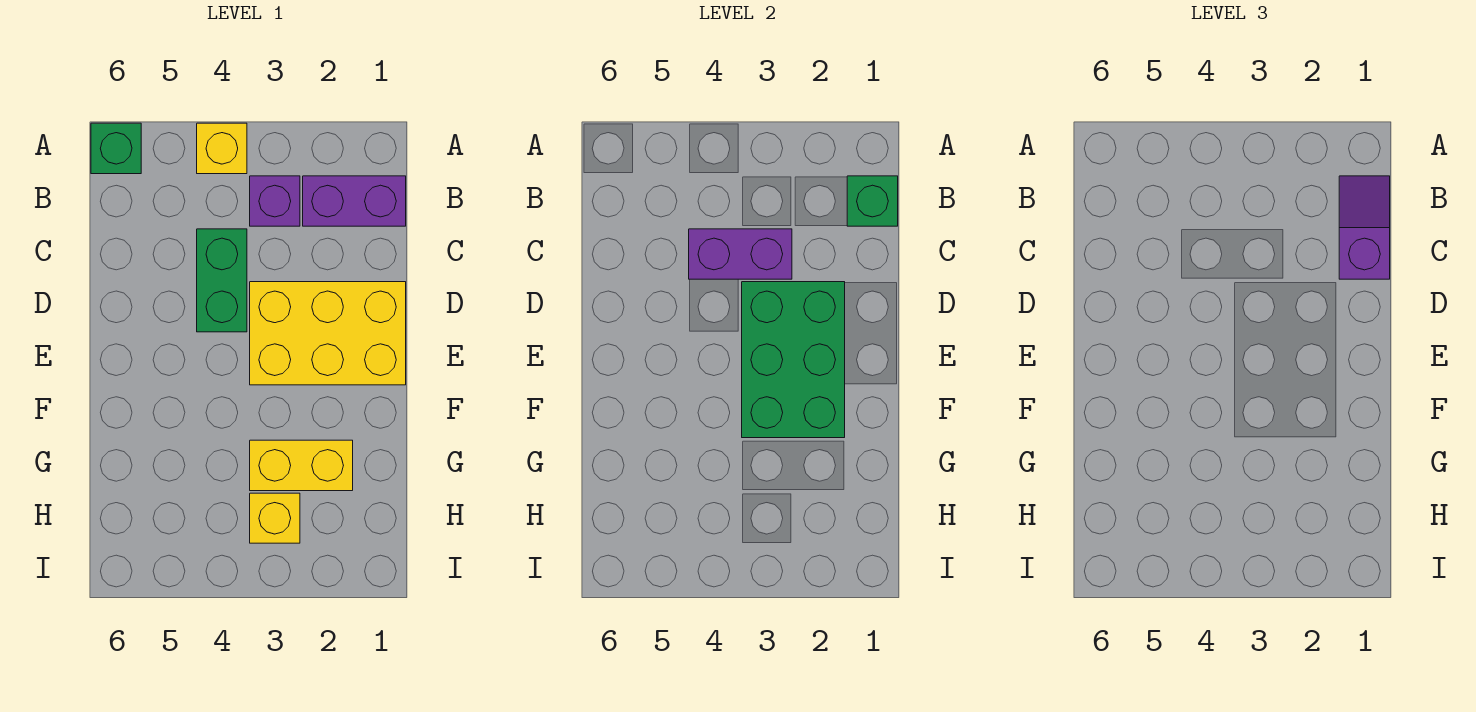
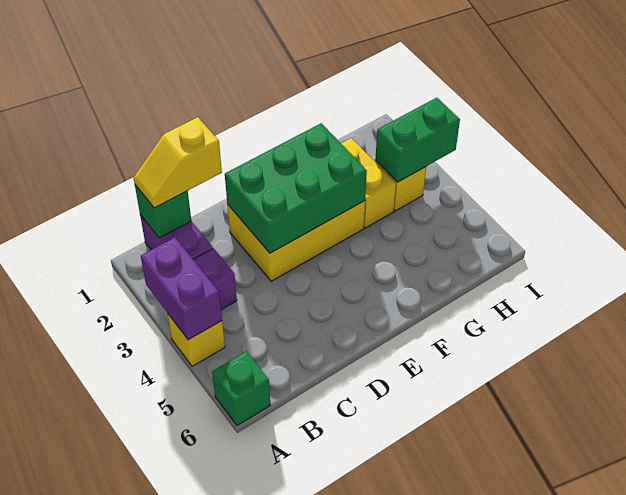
purple slope B1:C1 level 3 top C -> yellow slope B1:C1 level 3 top C
purple brick C3:C4 level 2 -> purple brick A3:A4 level 2
green brick C4:D4 level 1 -> green brick H3:I3 level 2
yellow brick D1:E3 level 1 -> yellow brick D2:F3 level 1

